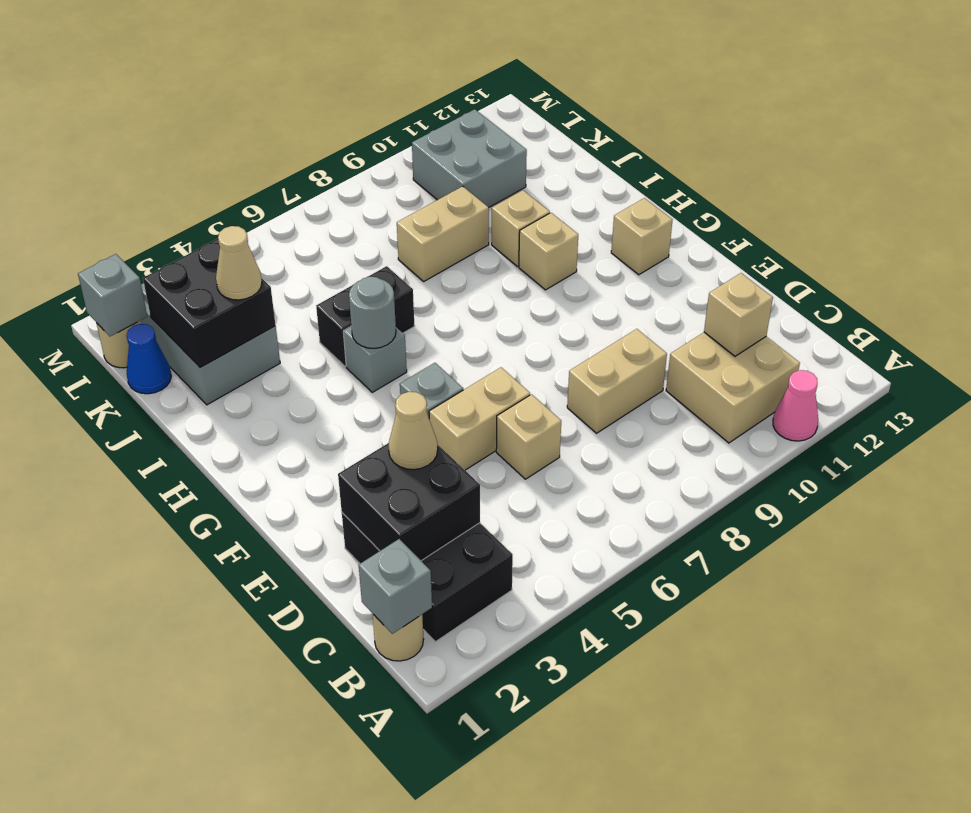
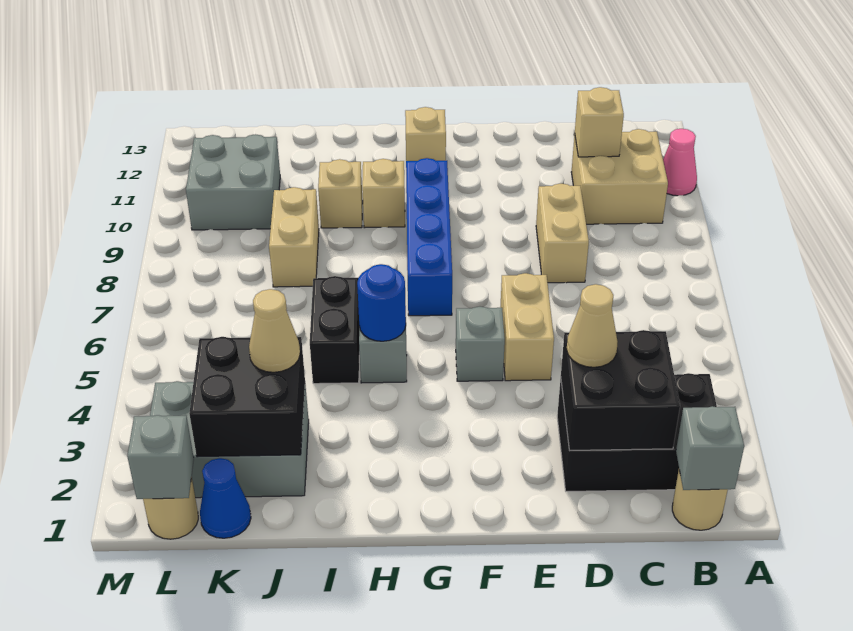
tan brick D6 level 1 -> none
none -> blue brick G7:G10 level 1
grey round brick H5 level 2 -> blue round brick H5 level 2

